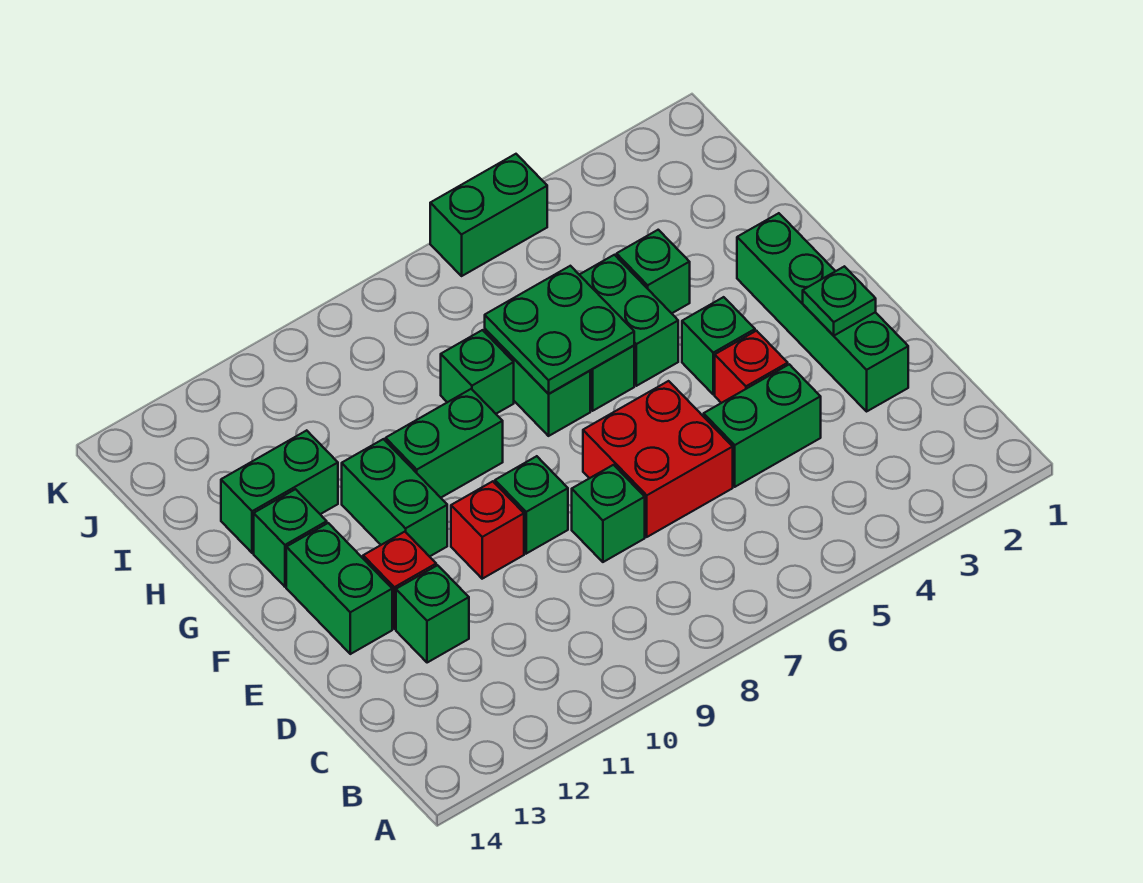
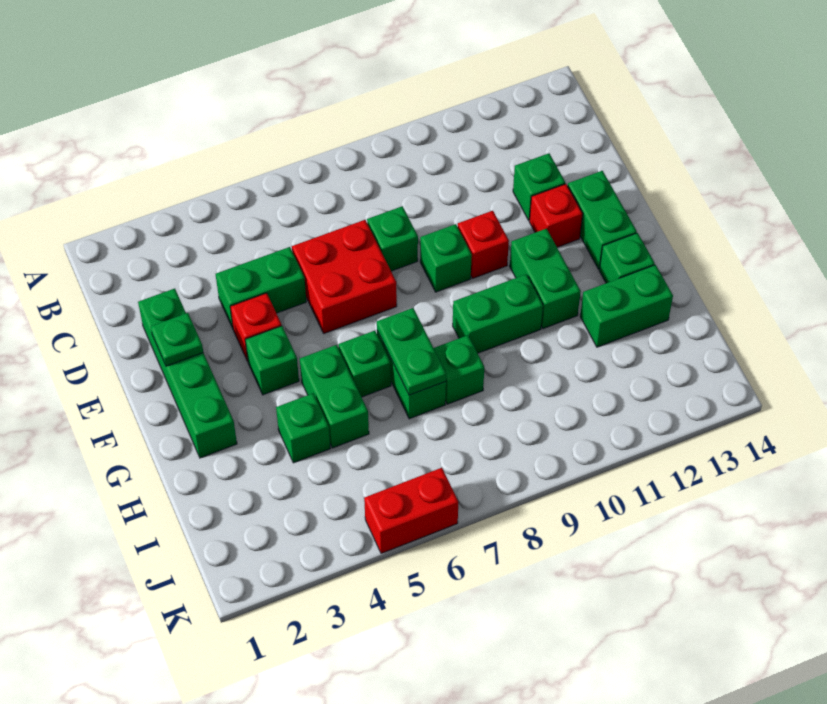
green plate G6:H7 level 2 -> green plate G7:H7 level 2
green brick K5:K6 level 1 -> red brick K5:K6 level 1

